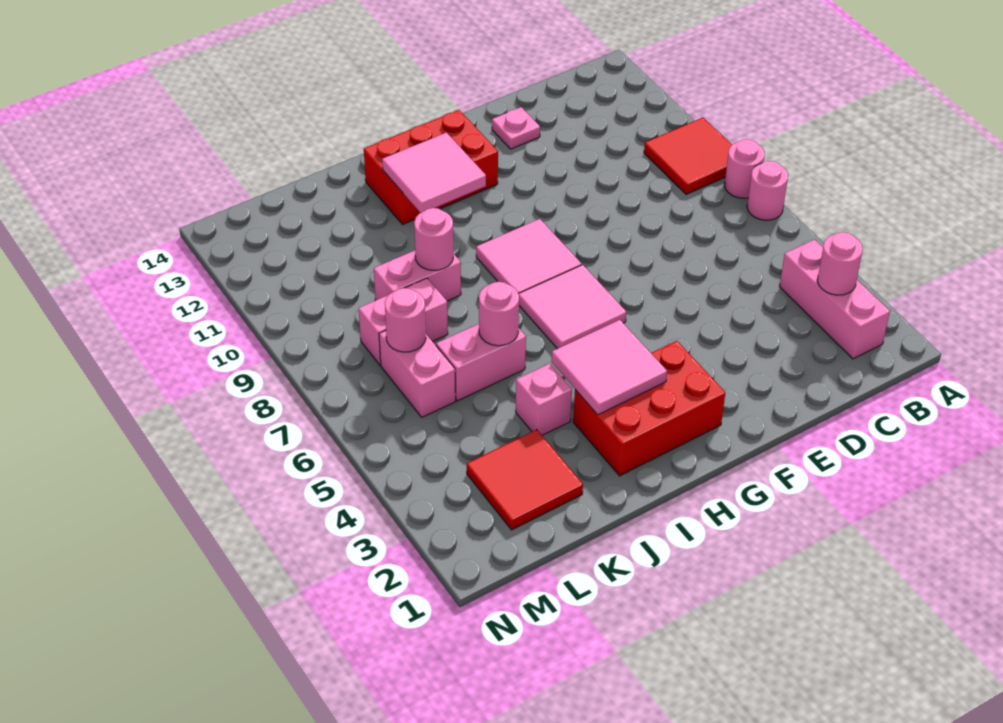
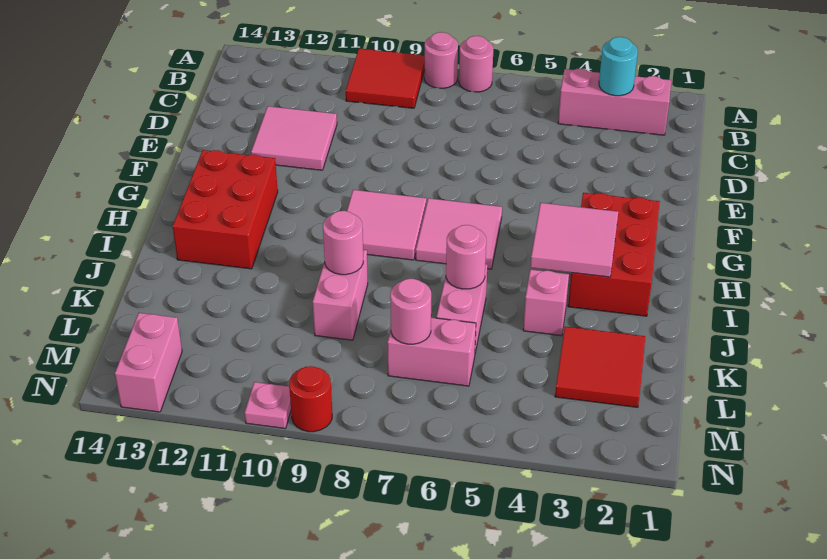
pink round brick B3 level 2 -> cyan round brick B3 level 2
pink plate E13 level 1 -> pink plate N10 level 1
pink tile H11:I12 level 2 -> pink tile D11:E12 level 1
pink brick K8:L8 level 1 -> pink brick M13:N13 level 1
none -> red round brick N9 level 1

